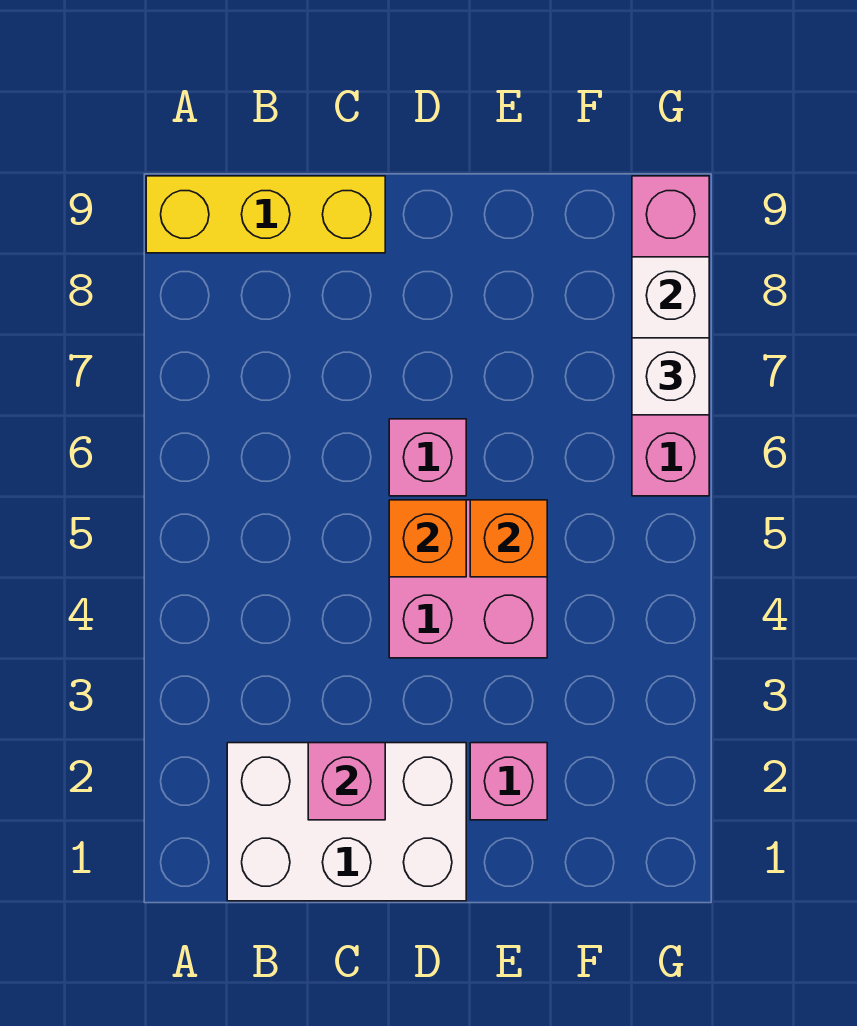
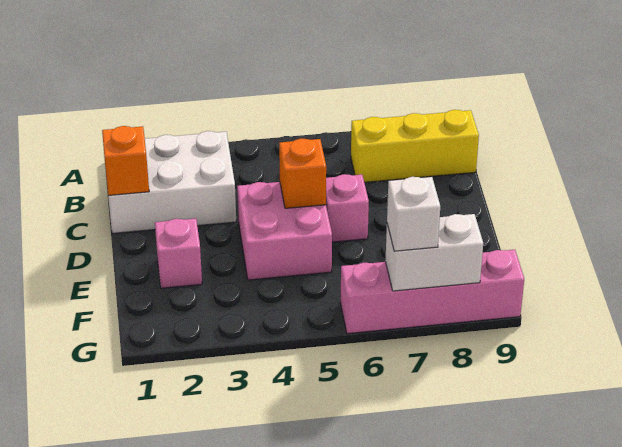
yellow brick A9:C9 level 1 -> yellow brick B7:B9 level 1
white brick B1:D2 level 1 -> white brick B1:C3 level 1
pink brick C2 level 2 -> none
orange brick E5 level 2 -> orange brick C1 level 2

